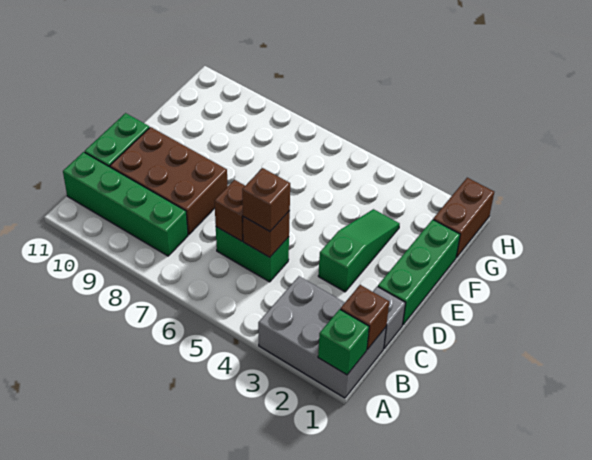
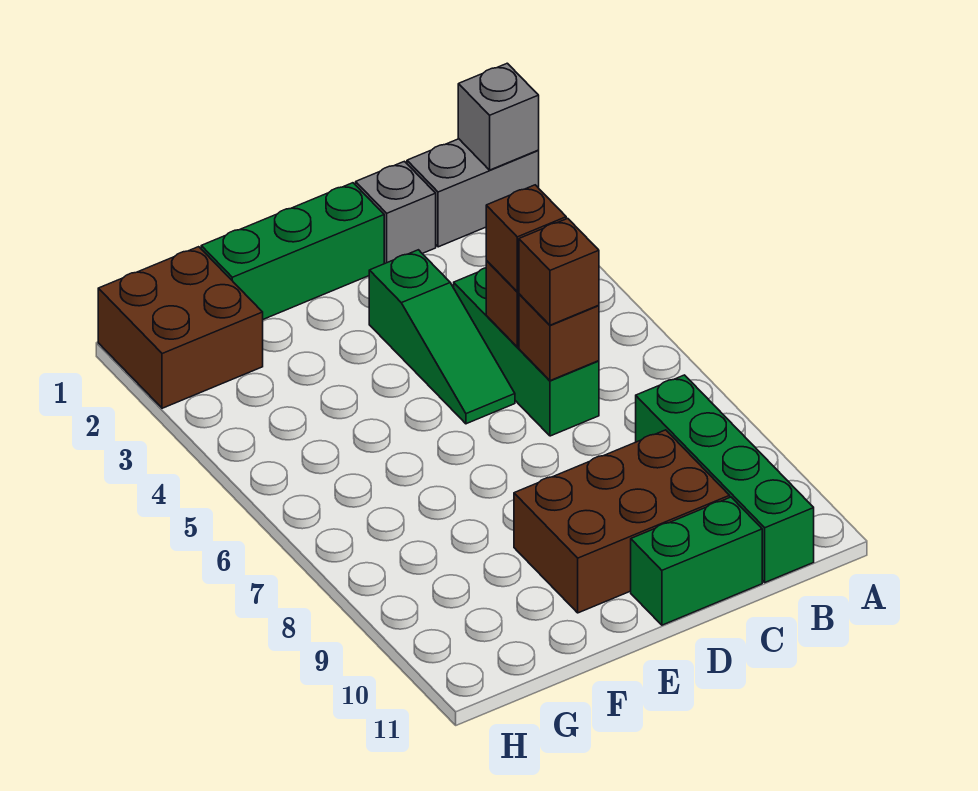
grey brick A1:B3 level 1 -> grey brick A1:B1 level 1
green brick A1 level 2 -> grey brick A1 level 2
brown brick B1 level 2 -> brown brick C6 level 3
green brick C5:C6 level 1 -> green brick C4:C6 level 1
brown brick C8:D10 level 1 -> brown brick C9:E10 level 1
green slope D3:F3 level 1 top D -> green slope D3:D5 level 1 top 3
brown brick G1:H1 level 1 -> brown brick G1:H2 level 1

